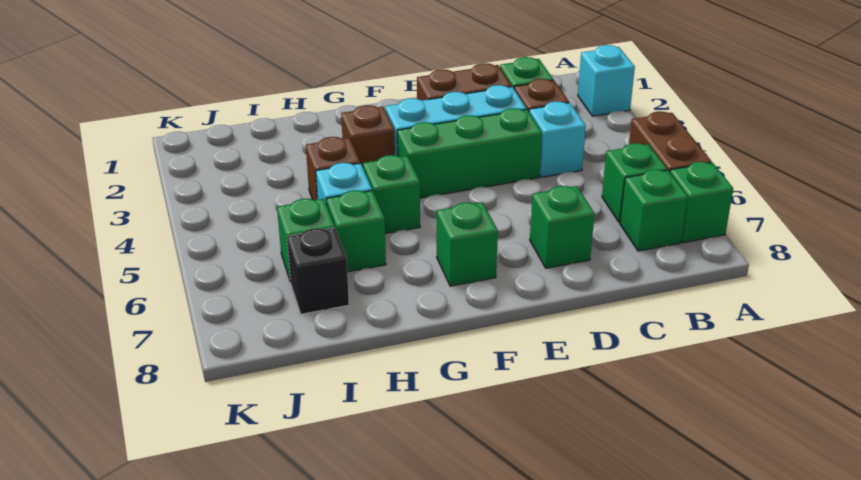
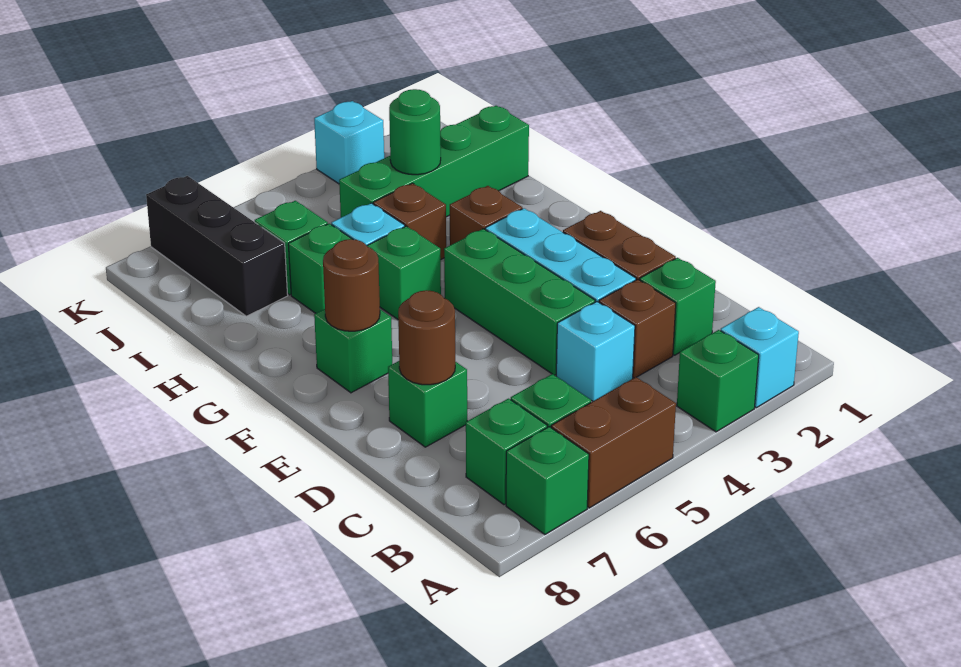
none -> green brick A3 level 1
none -> brown round brick D7 level 2
none -> brown round brick F7 level 2
none -> green brick I1:I4 level 1
none -> green round brick I3 level 2
black brick I7 level 1 -> black brick I7:K7 level 1
none -> cyan brick K3 level 1

